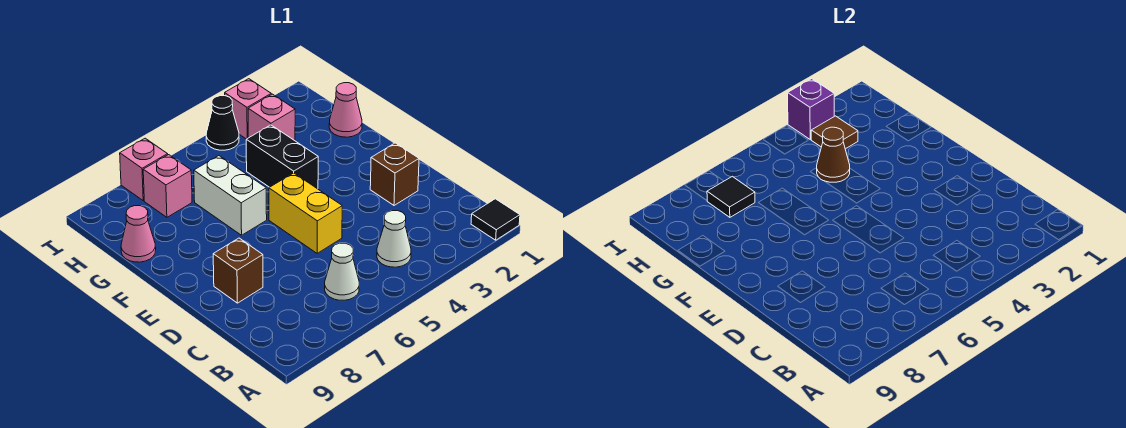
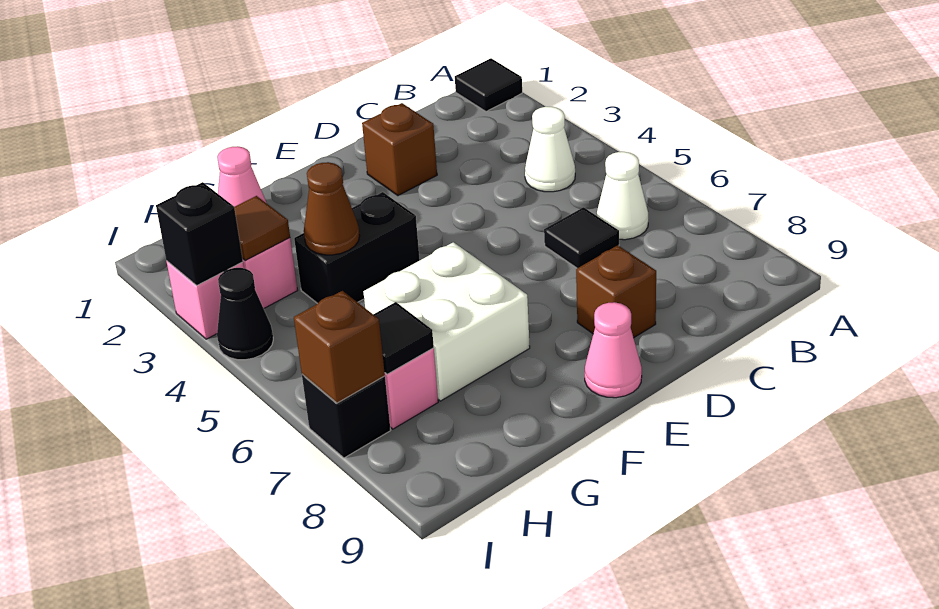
none -> black tile C6 level 1
yellow brick D5:E5 level 1 -> none
white brick F6:G6 level 1 -> white brick F6:G7 level 1
pink cone G9 level 1 -> pink cone E9 level 1
purple brick I3 level 2 -> black brick I3 level 2
pink brick I7 level 1 -> black brick I7 level 1
none -> brown brick I7 level 2

